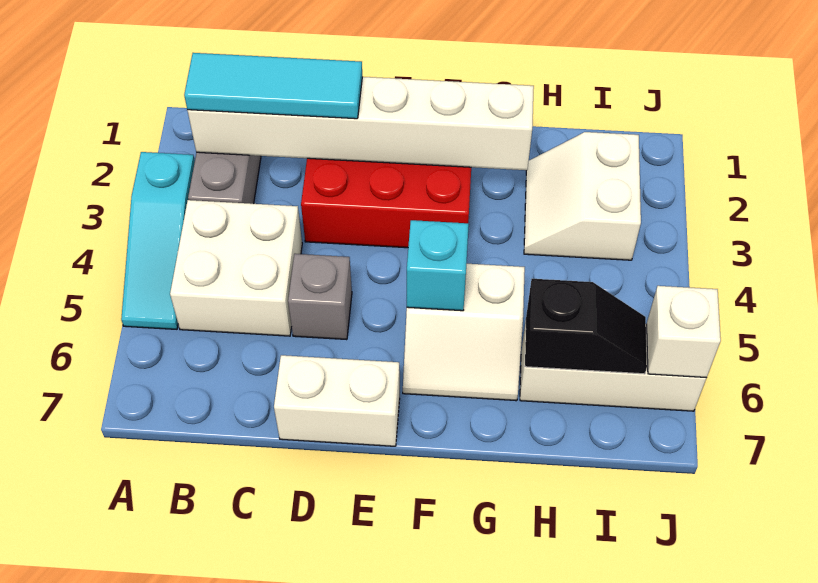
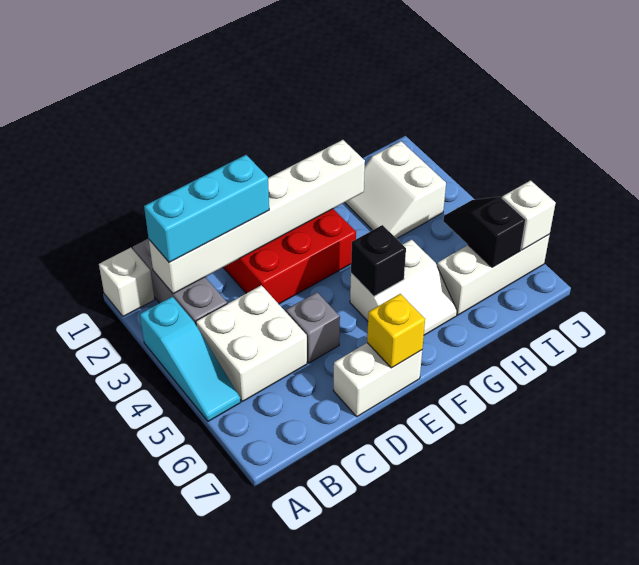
none -> white brick A1 level 1
cyan tile B2:D2 level 3 -> cyan brick B2:D2 level 3
none -> yellow brick E7 level 2
cyan brick F5 level 2 -> black brick F5 level 2
black slope H6:I6 level 2 top H -> black slope I5:I6 level 2 top 6

